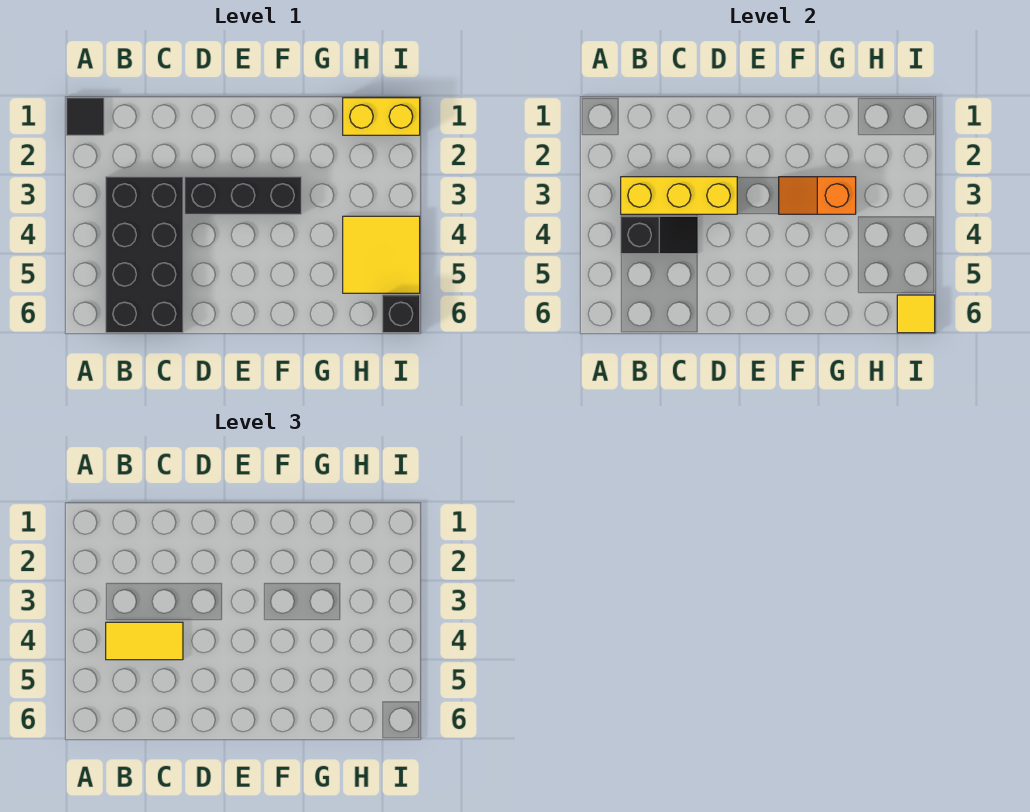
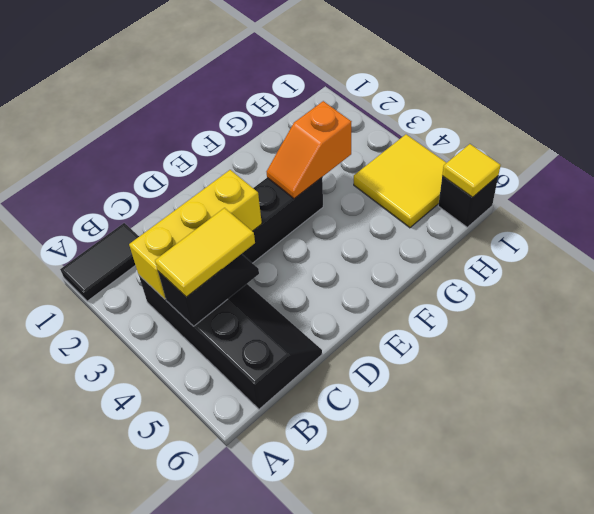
black tile A1 level 1 -> black tile A1:B1 level 1
black brick B3:C6 level 1 -> black slope B3:C6 level 1 top B
yellow brick H1:I1 level 1 -> none

